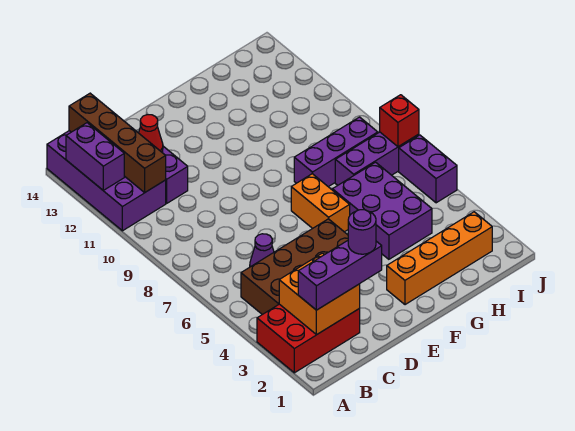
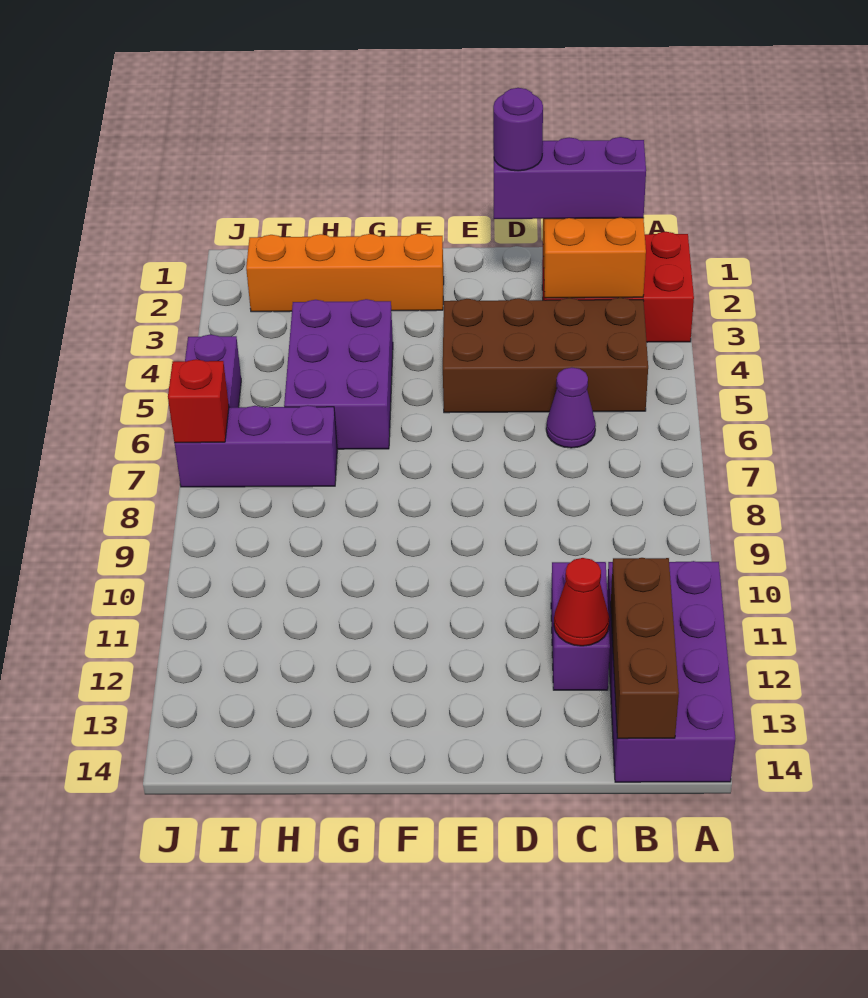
purple brick A12:A13 level 2 -> none
brown brick B11:B14 level 2 -> brown brick B12:B14 level 2
orange brick F6:F7 level 1 -> none
purple brick G8:I8 level 1 -> none

